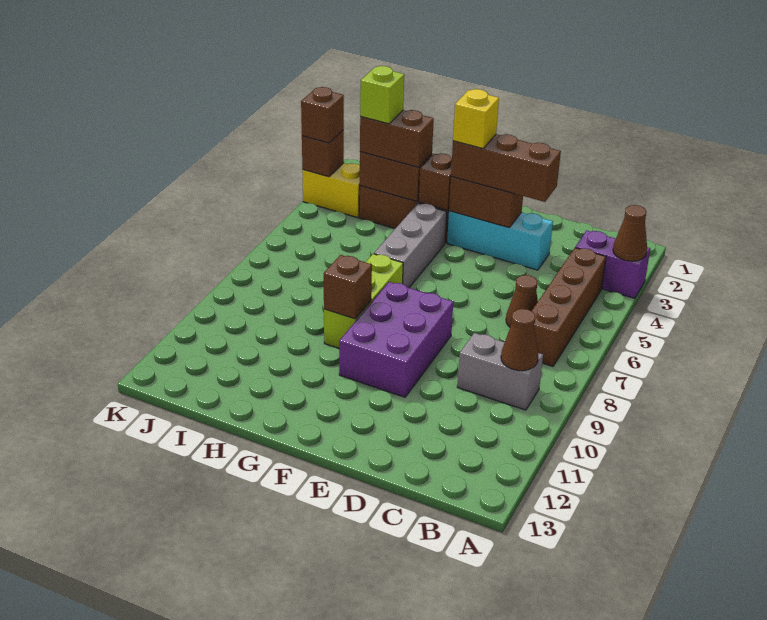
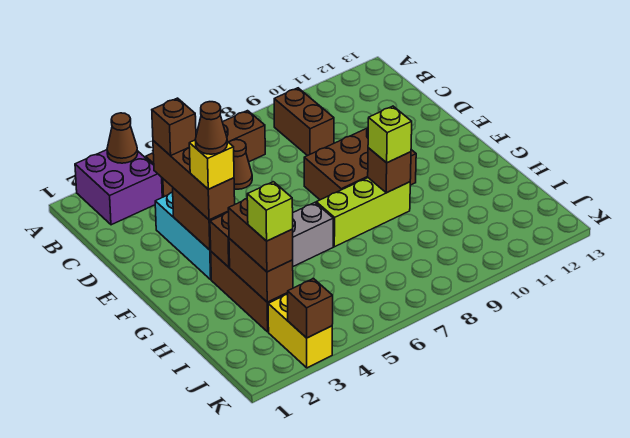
purple brick A3:B3 level 1 -> purple brick A2:B3 level 1
grey brick B9:C9 level 1 -> brown brick B9:C9 level 1
brown cone B9 level 2 -> brown cone F3 level 5
purple brick E8:F10 level 1 -> brown brick E8:F10 level 1
none -> lime brick G9 level 3
brown brick K3 level 3 -> brown brick D3 level 4

